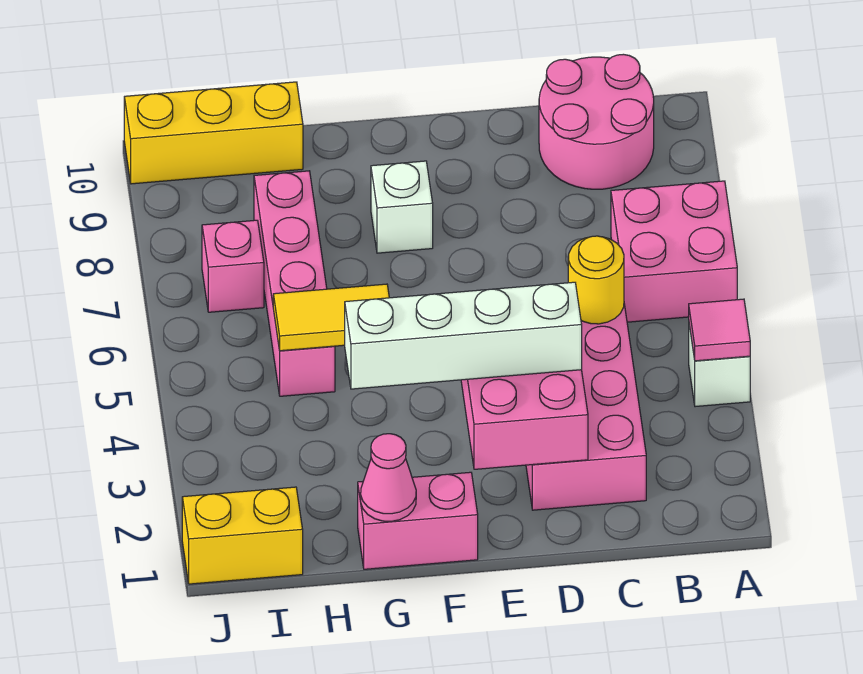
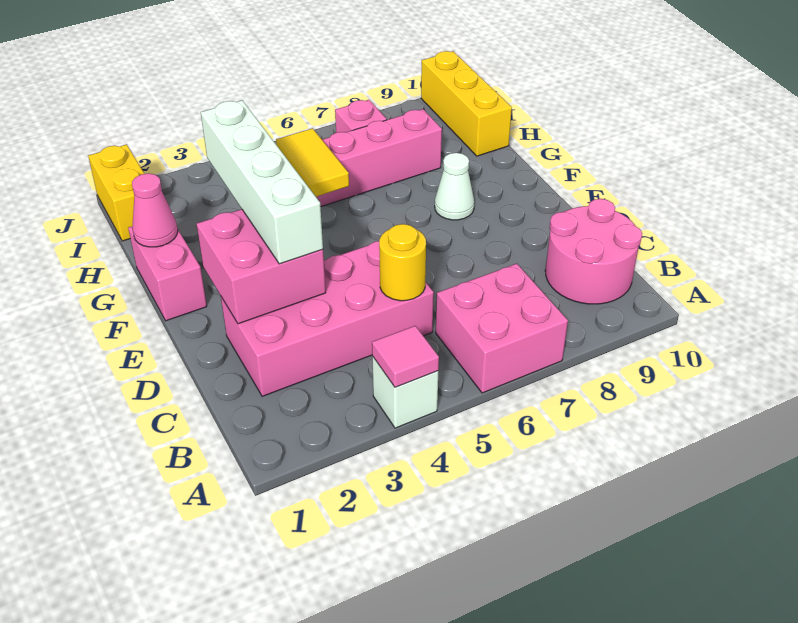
white brick F8 level 1 -> white cone F8 level 1

